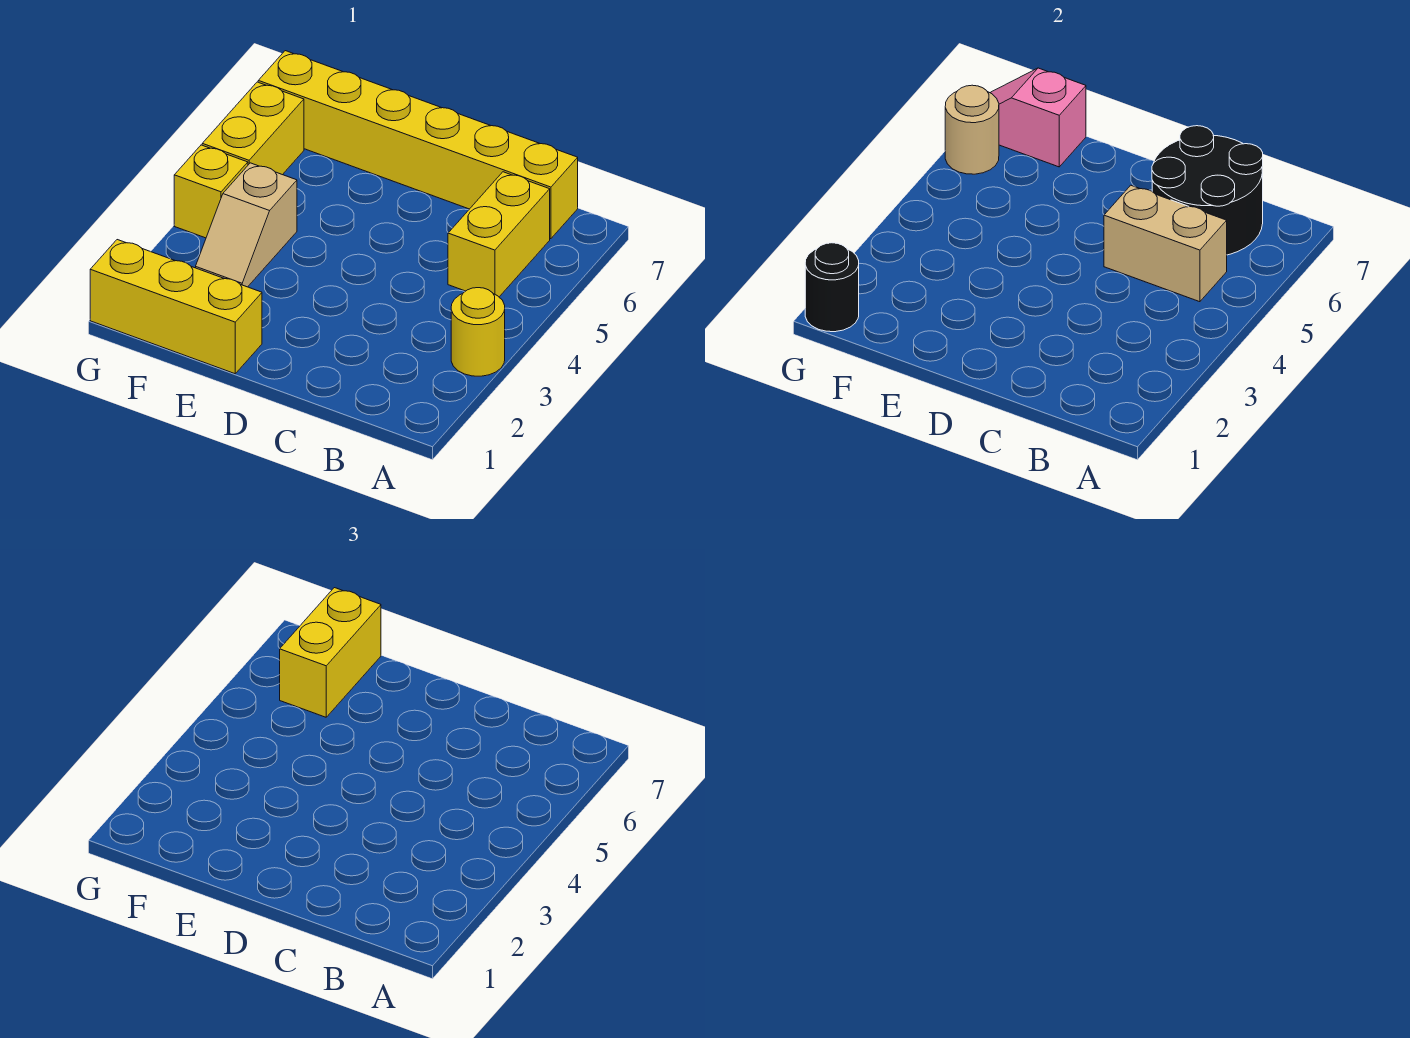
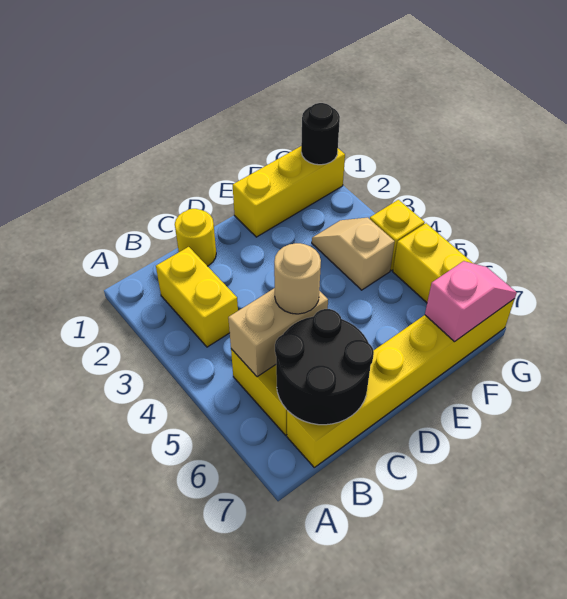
yellow round brick A3 level 1 -> yellow round brick C1 level 1
yellow brick F6:F7 level 3 -> yellow brick B2:B3 level 1
tan round brick G6 level 2 -> tan round brick C5 level 3

